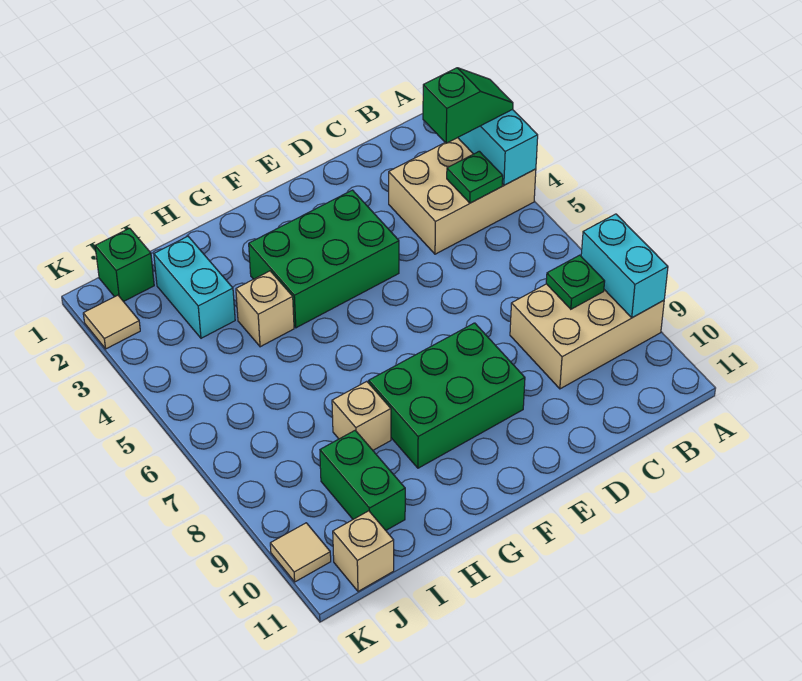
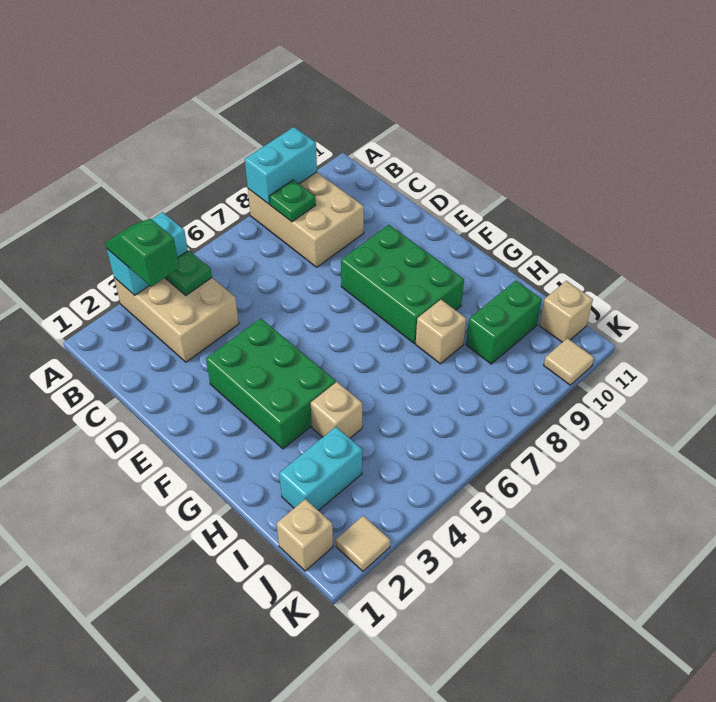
green brick J1 level 1 -> tan brick J1 level 1

